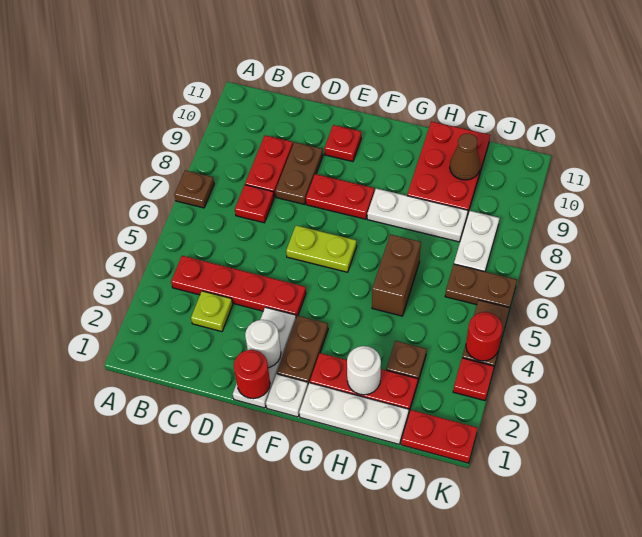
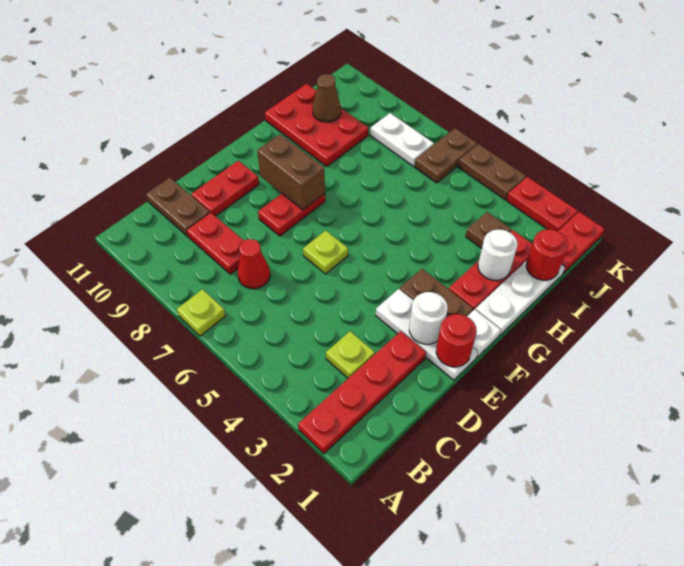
brown plate A7 level 1 -> lime plate A7 level 1
red plate B4:E4 level 1 -> red plate A2:D2 level 1
red plate C7 level 1 -> red cone C7 level 1
brown plate D8:D9 level 1 -> brown plate C10:C11 level 1
lime plate E6:F6 level 1 -> lime plate E6 level 1
red plate E10 level 1 -> red plate D10:E10 level 1
white plate G8:I8 level 1 -> none
brown brick H5:H6 level 1 -> brown brick F8:F9 level 2
red plate K3 level 1 -> red plate K2:K3 level 1
red round brick K4 level 2 -> red round brick I1 level 2

